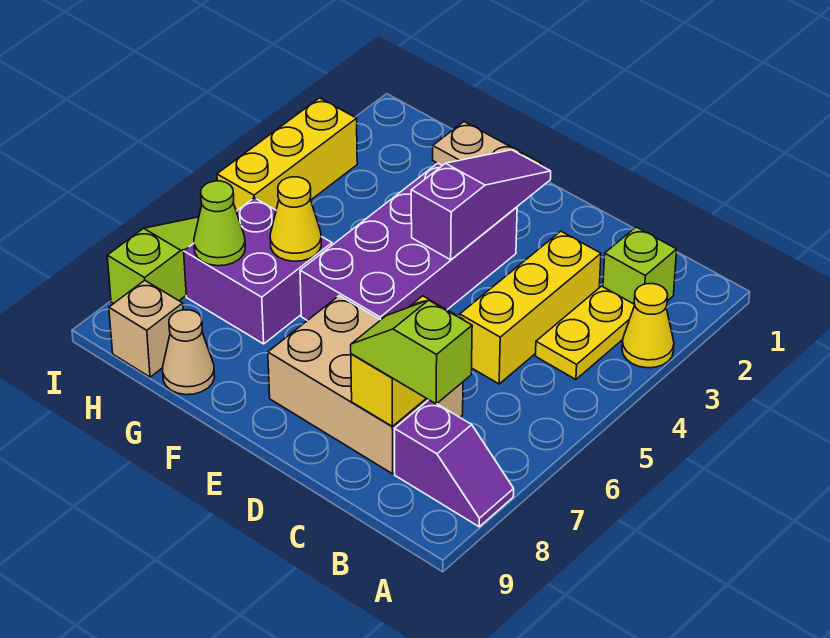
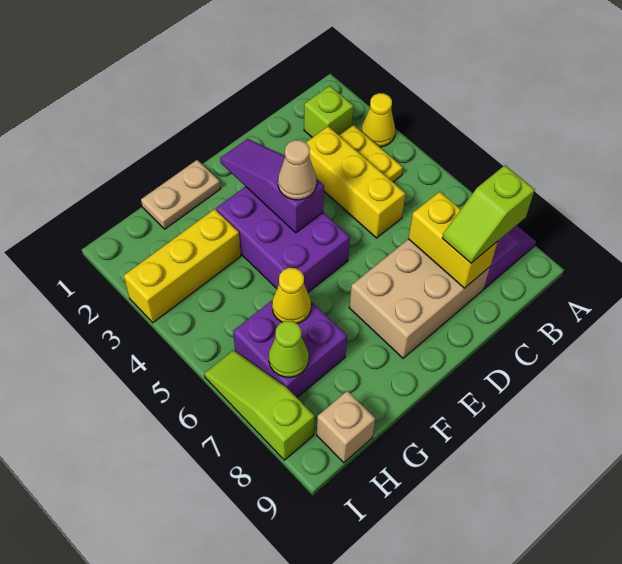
purple brick E3:F6 level 1 -> purple brick E3:F5 level 1
tan cone G9 level 1 -> tan cone E4 level 3
yellow brick I3:I5 level 1 -> yellow brick G3:I3 level 1

